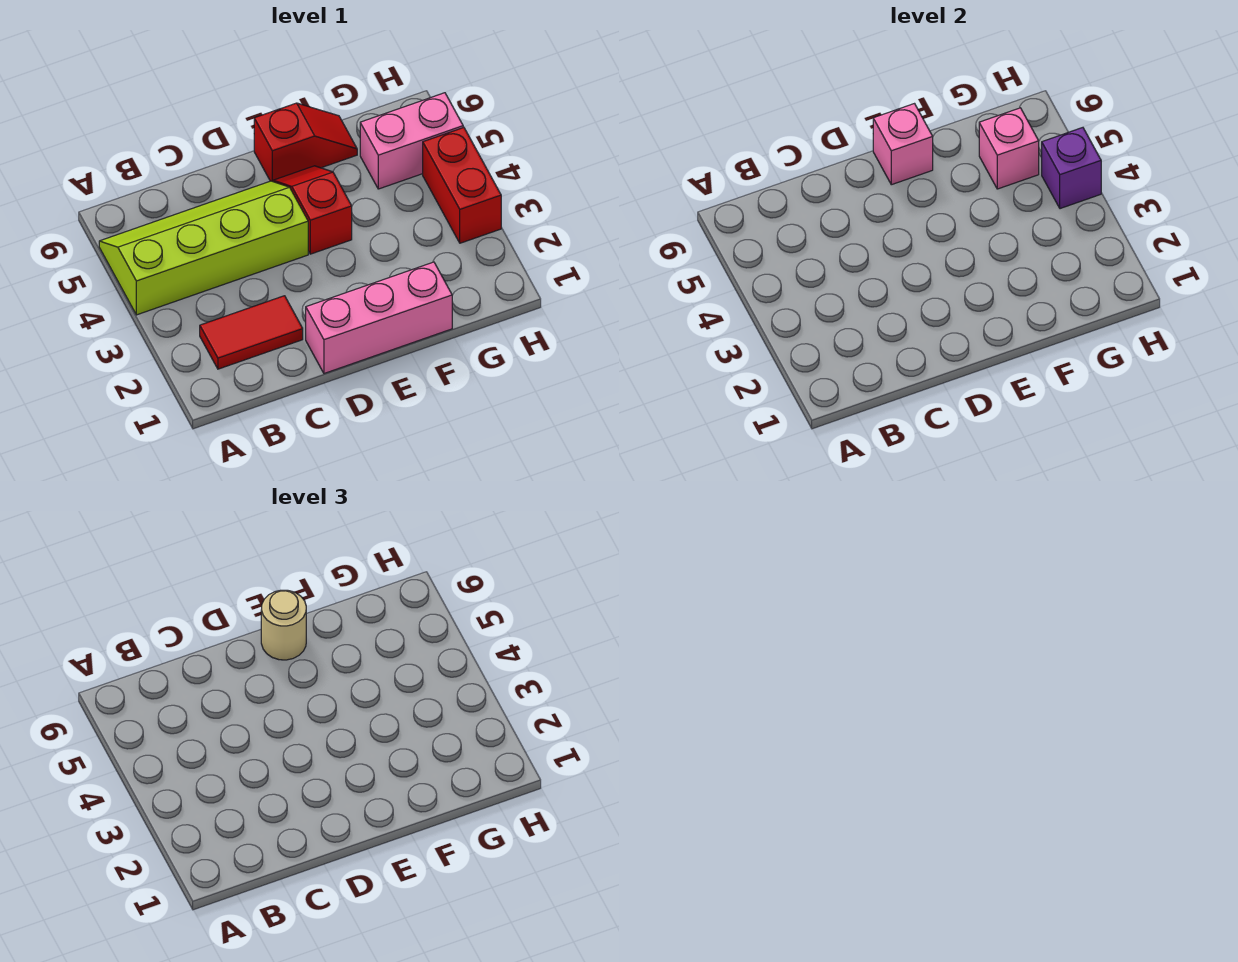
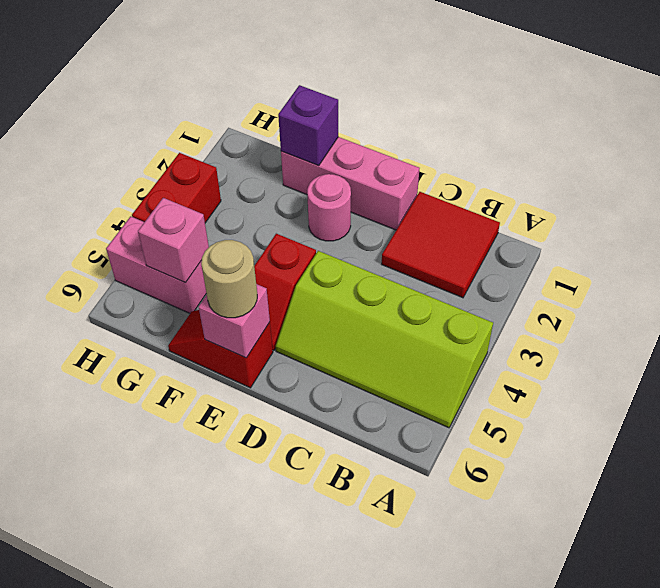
red tile B2:C2 level 1 -> red tile B1:C2 level 1
none -> pink round brick E2 level 1
purple brick H4 level 2 -> purple brick F1 level 2

